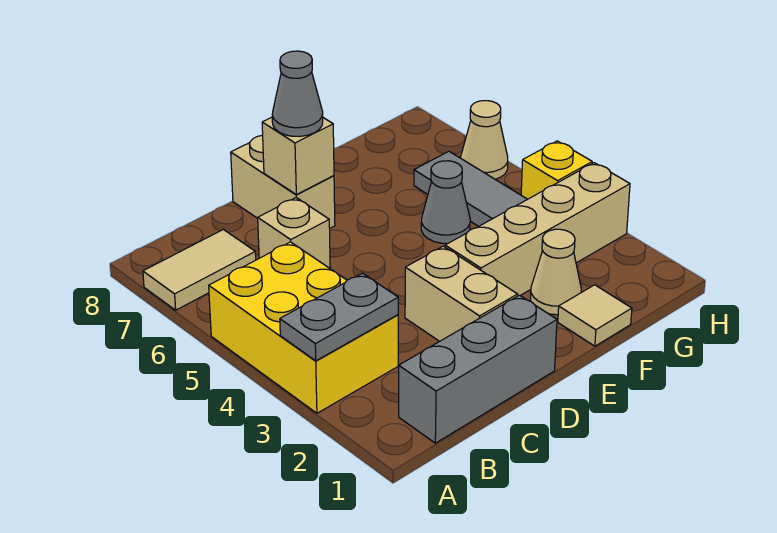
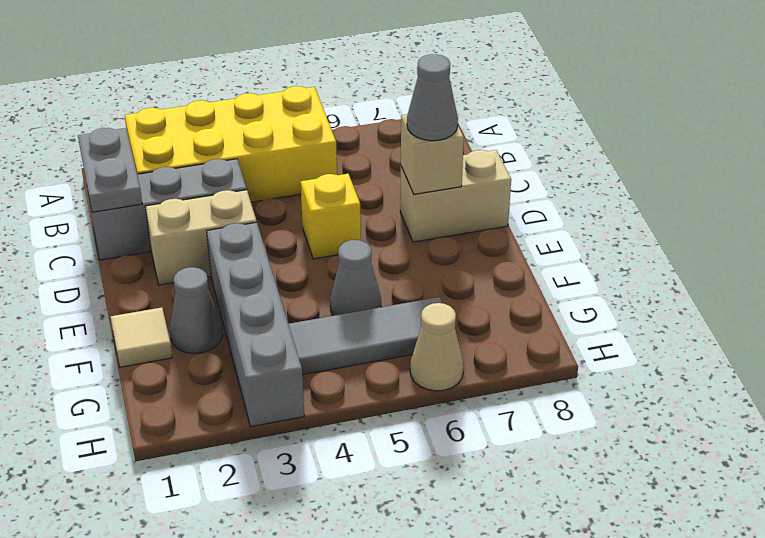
yellow brick A3:B5 level 1 -> yellow brick A2:B5 level 1
grey plate A3:B3 level 2 -> grey plate B1:C1 level 2
tan tile A7:B7 level 1 -> none
grey brick B1:D1 level 1 -> grey brick C1:C3 level 1
tan brick C6 level 1 -> none
tan brick E3:H3 level 1 -> grey brick E3:H3 level 1
tan cone F2 level 1 -> grey cone F2 level 1
yellow brick H4 level 1 -> yellow brick D5 level 1

